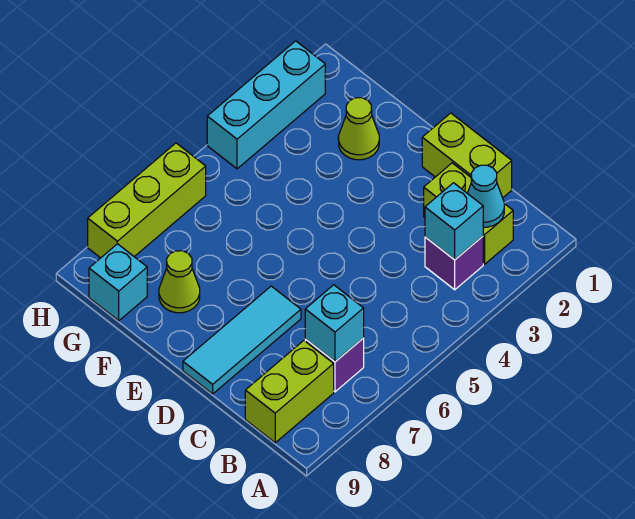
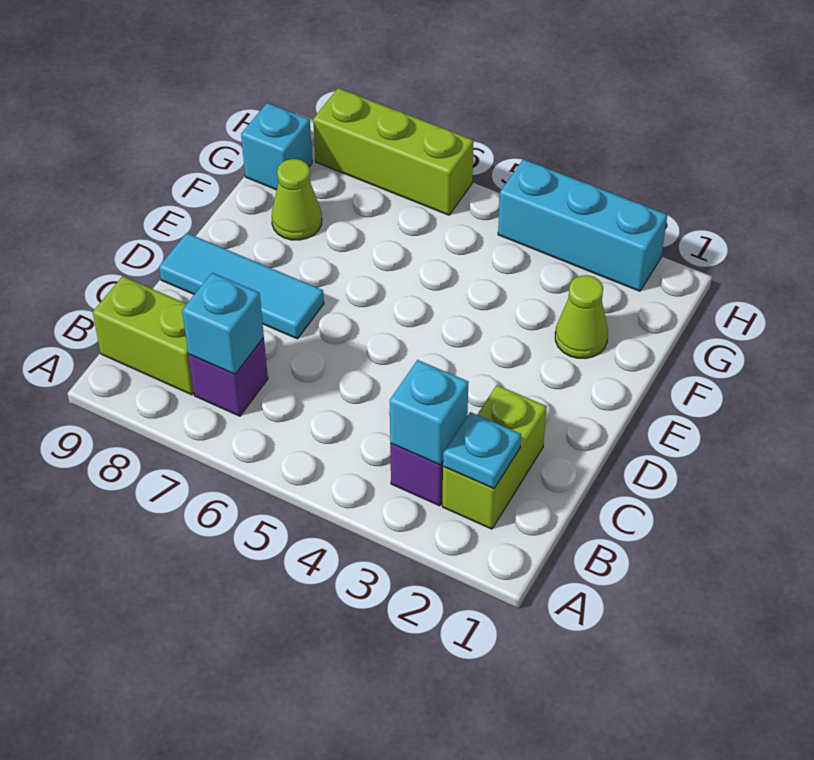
cyan cone B2 level 2 -> cyan plate B2 level 2
lime brick C1:D1 level 1 -> none

